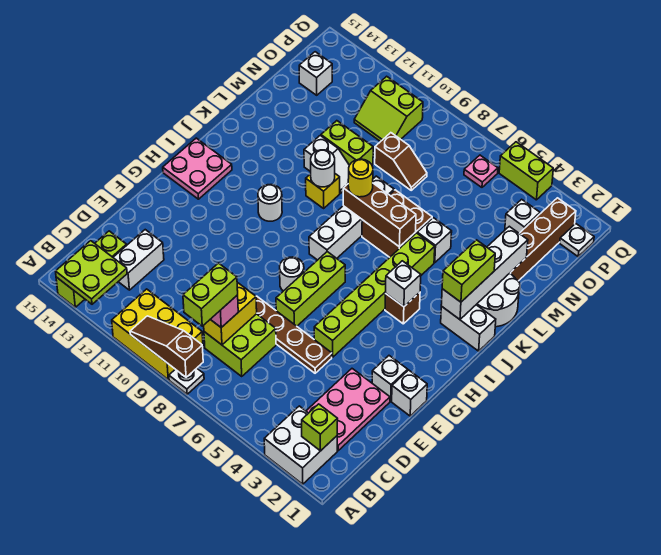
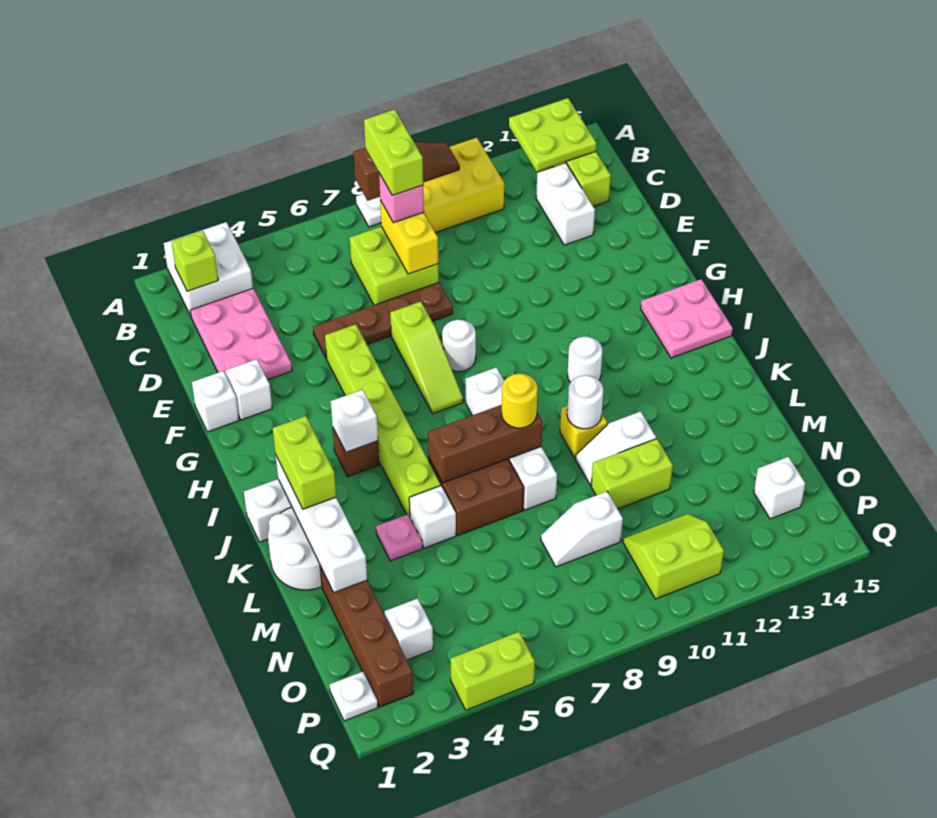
lime brick F7:H7 level 1 -> lime slope F7:H7 level 1 top F
brown slope N8:N9 level 1 top 9 -> white slope N8:N9 level 1 top 9
pink plate P6 level 1 -> pink plate L4 level 1

